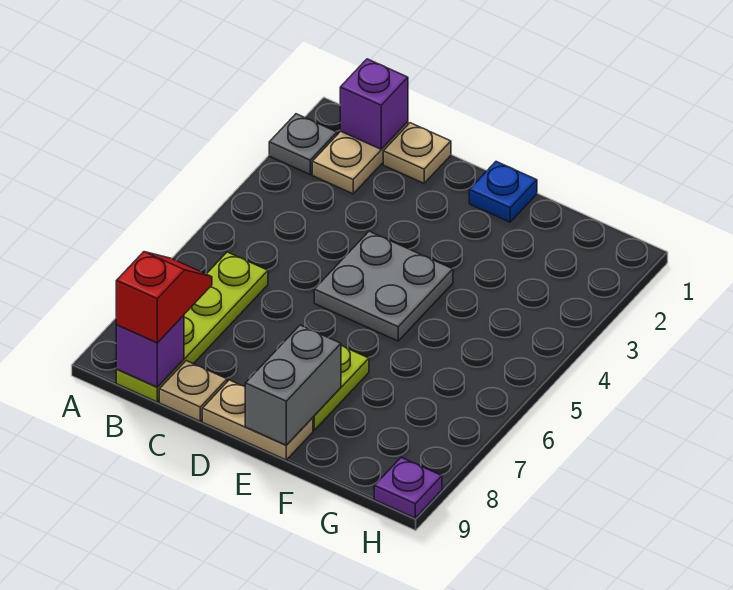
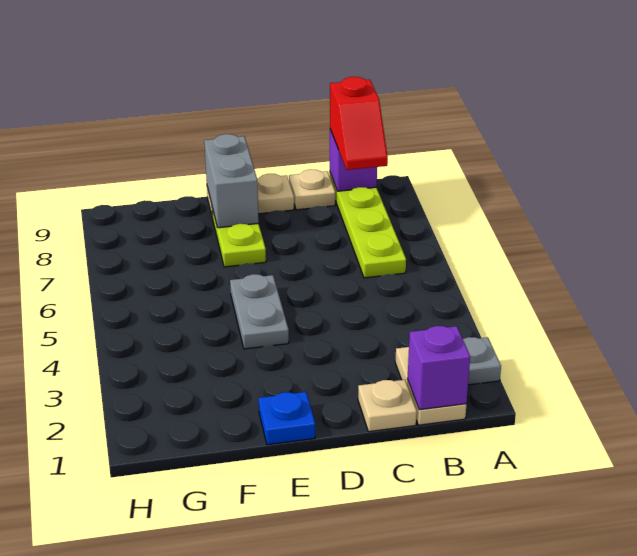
grey plate D4:E5 level 1 -> grey plate E4:E5 level 1
purple plate H9 level 1 -> none

